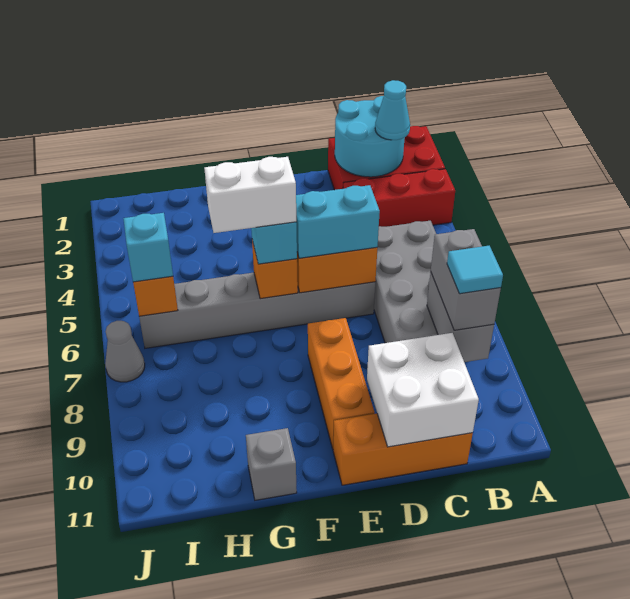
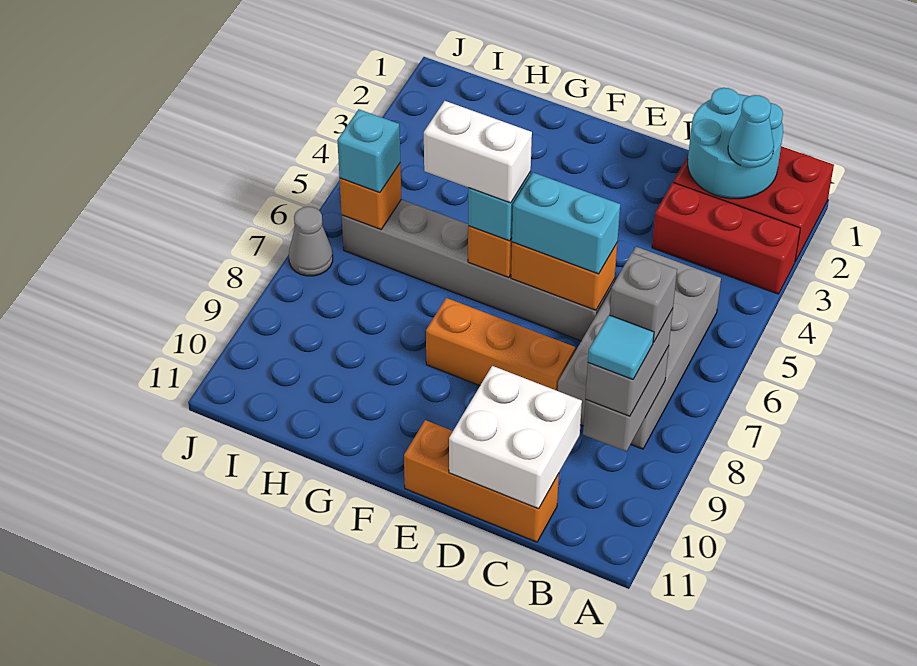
orange brick E8:E10 level 1 -> orange brick D8:F8 level 1
grey brick G11 level 1 -> grey brick B8 level 4

